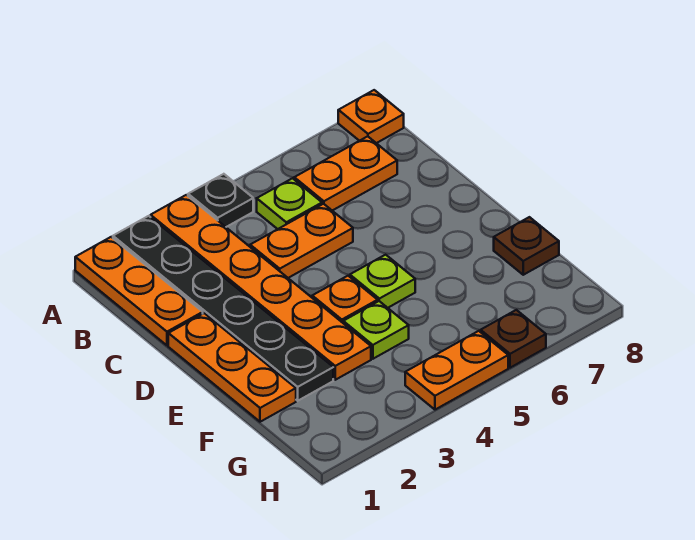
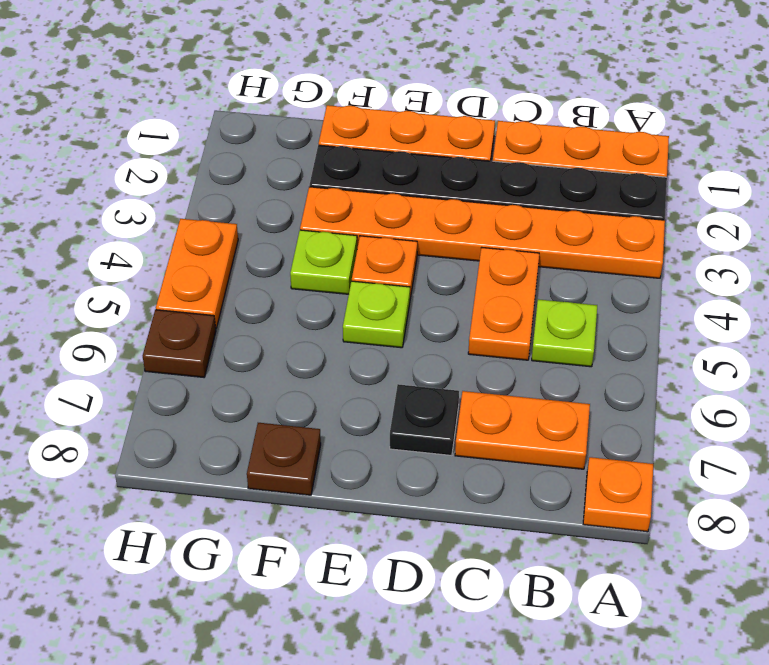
black plate A4 level 1 -> black plate D7 level 1
orange plate B6:B7 level 1 -> orange plate B7:C7 level 1

